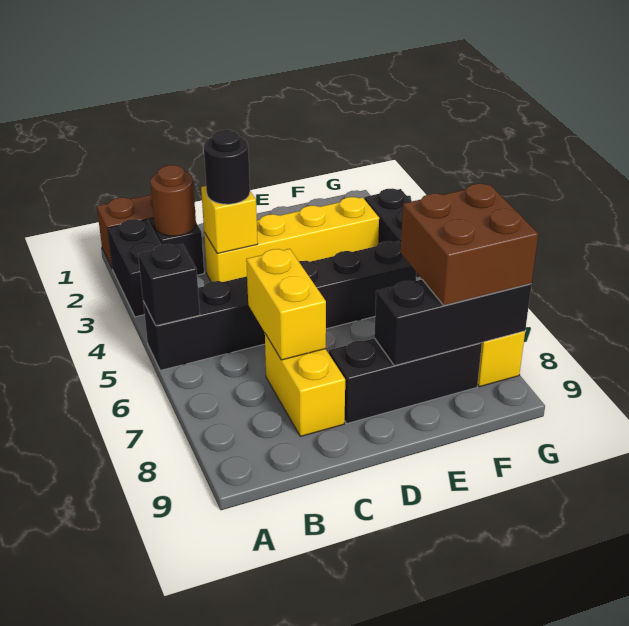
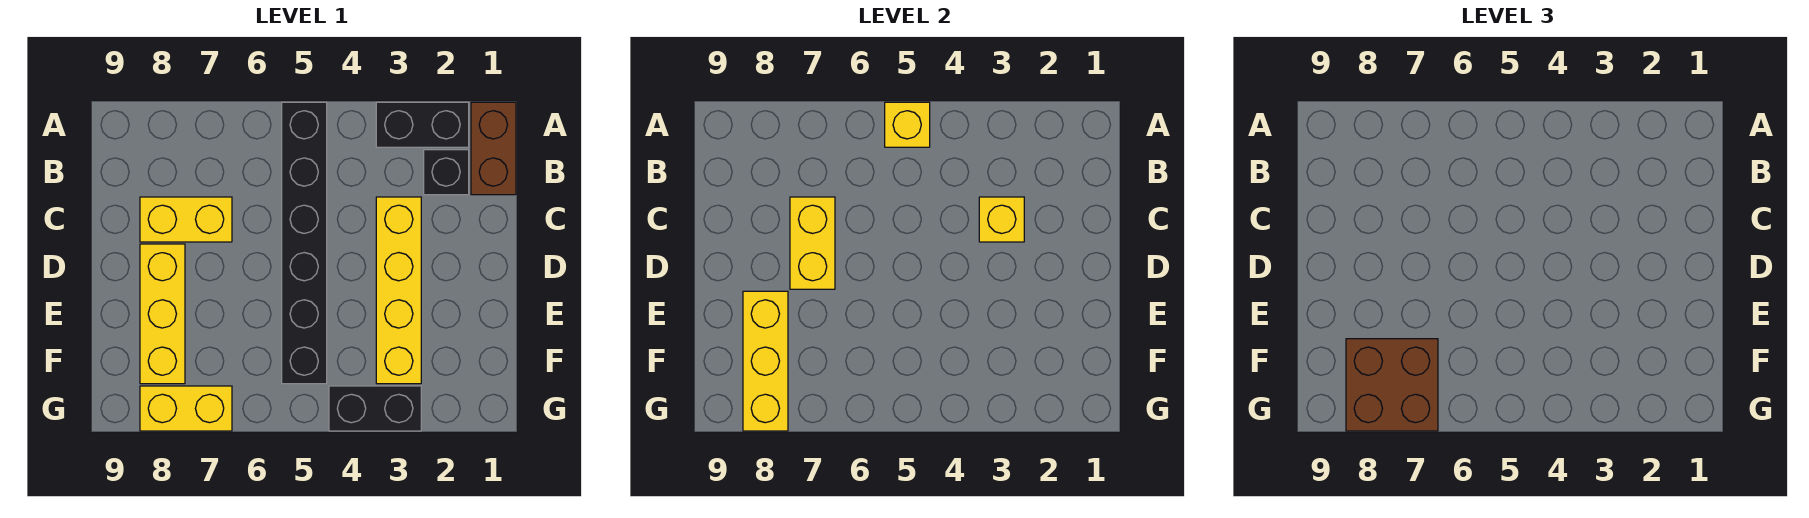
black brick A5 level 2 -> yellow brick A5 level 2
brown round brick B2 level 2 -> none
black round brick C3 level 3 -> none
yellow brick C6:C7 level 2 -> yellow brick C7:D7 level 2
black brick D8:F8 level 1 -> yellow brick D8:F8 level 1
black brick E8:G8 level 2 -> yellow brick E8:G8 level 2

